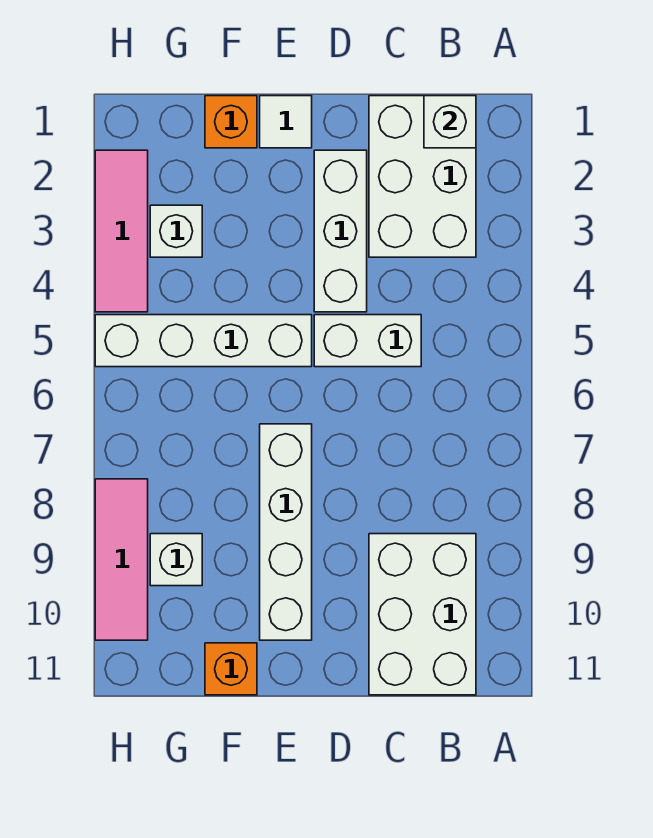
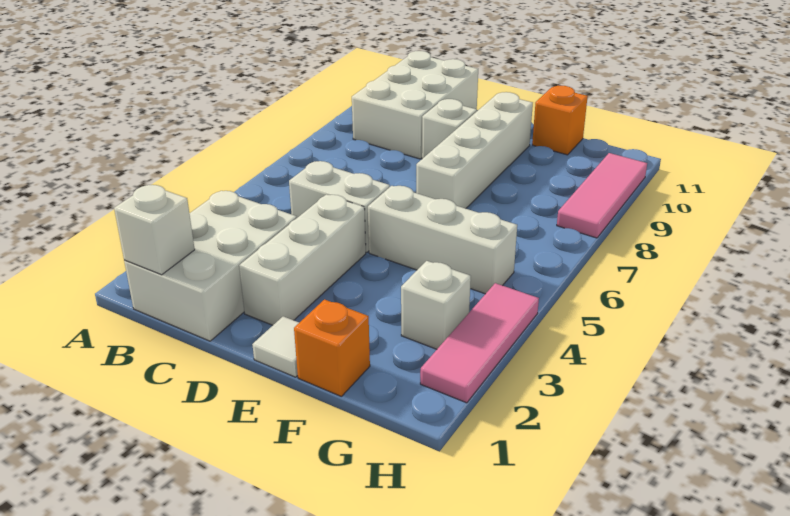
white brick E5:H5 level 1 -> white brick E5:G5 level 1
white brick G9 level 1 -> white brick D9 level 1

